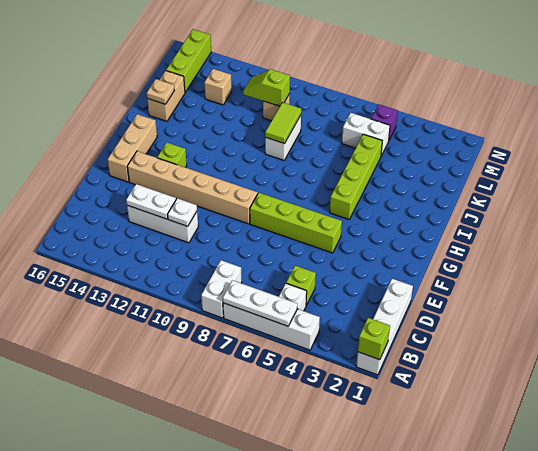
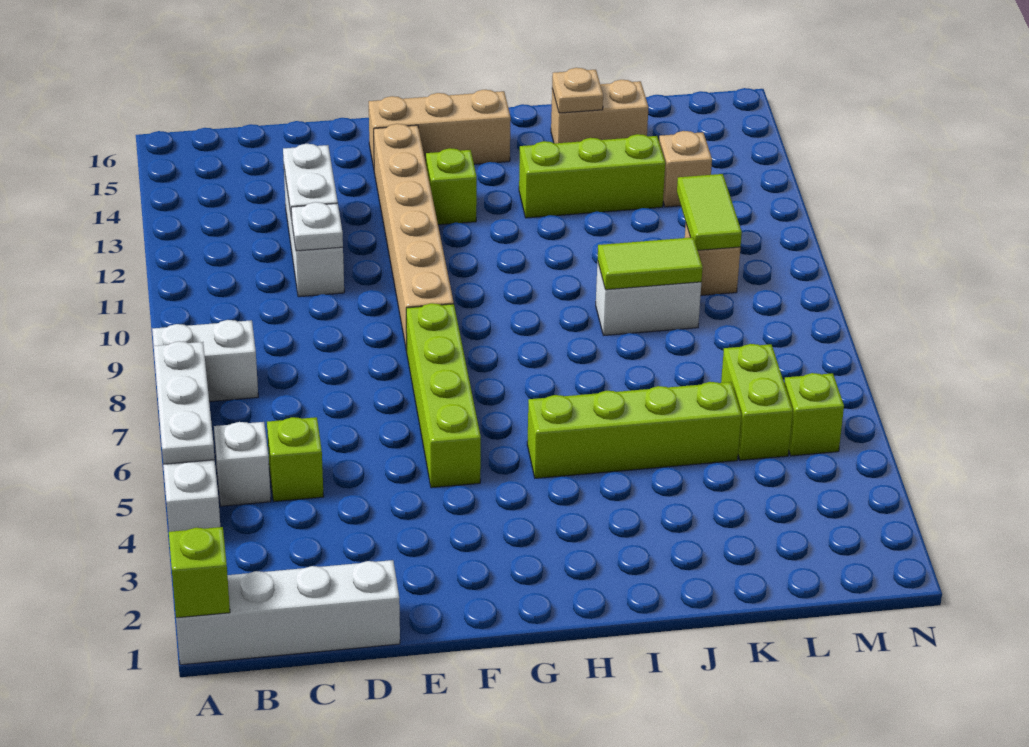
white brick L5:L6 level 1 -> lime brick L5:L6 level 1
lime slope L10:L11 level 2 top 10 -> lime tile L10:L11 level 2
lime brick L15:N15 level 1 -> lime brick I13:K13 level 1
purple brick M5 level 1 -> lime brick M5 level 1

